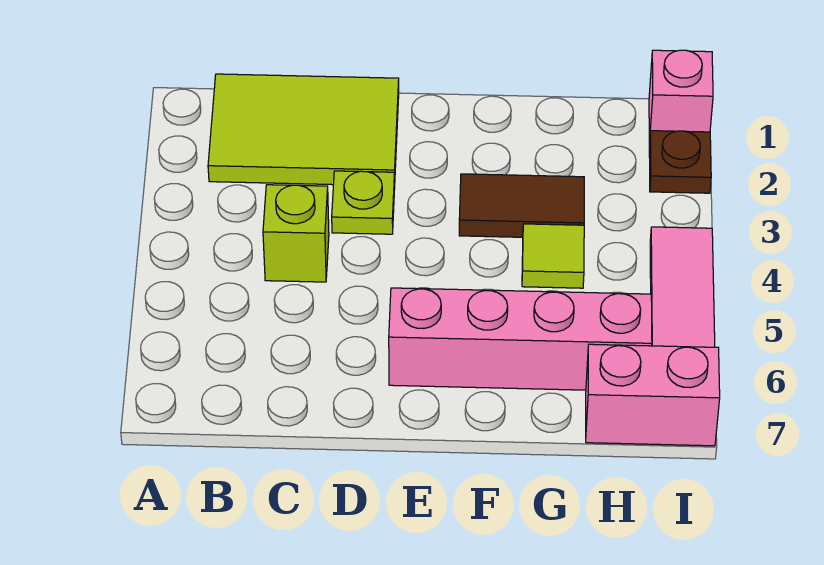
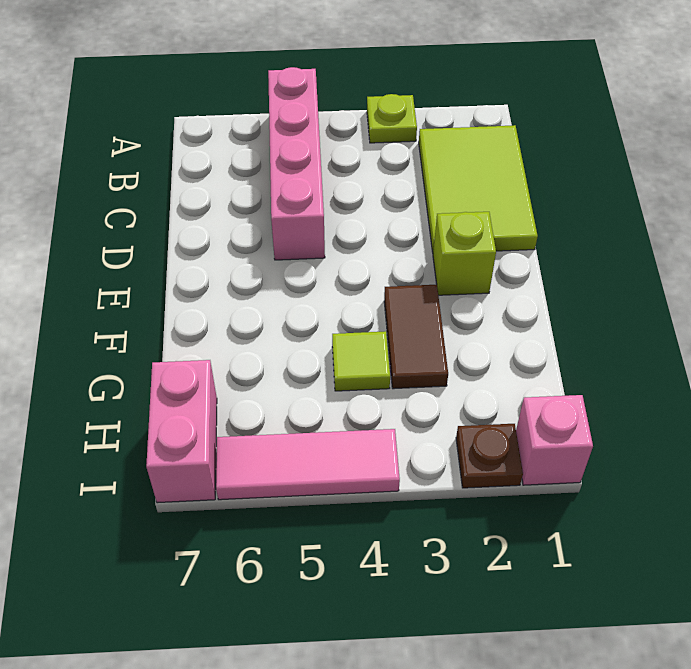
lime brick C4 level 1 -> lime brick E2 level 1
lime plate D3 level 1 -> lime plate A3 level 1
pink brick E6:H6 level 1 -> pink brick A5:D5 level 1

